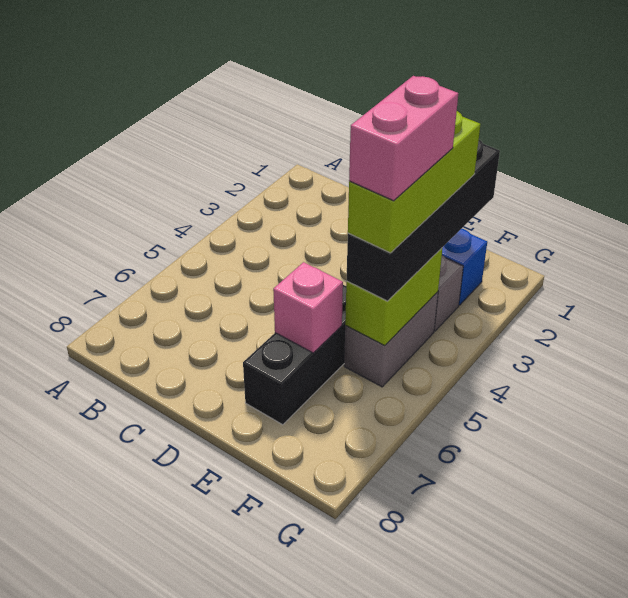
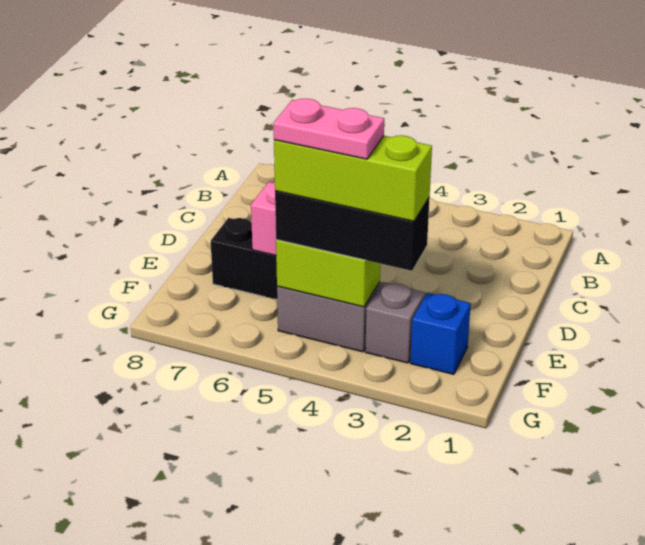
black brick F2:F5 level 3 -> black brick F3:F5 level 3
pink brick F4:F5 level 5 -> pink plate F4:F5 level 5

